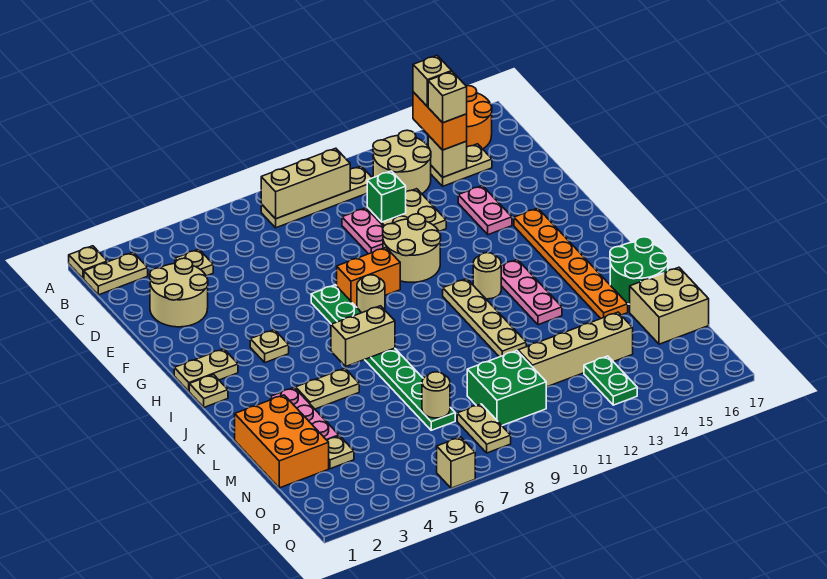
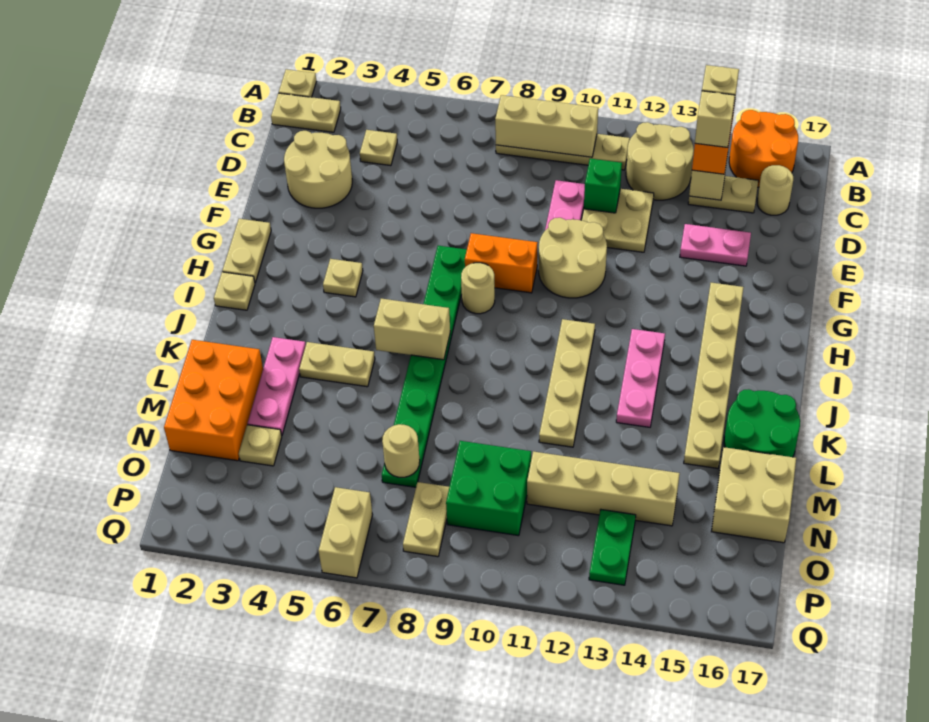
pink plate E14:F14 level 1 -> pink plate E14:E15 level 1
orange plate G15:L15 level 1 -> tan plate G15:L15 level 1
tan plate H1:H2 level 1 -> tan plate G1:H1 level 1
tan round brick I12 level 1 -> tan round brick C16 level 1
tan brick Q6 level 1 -> tan brick P6:Q6 level 1

